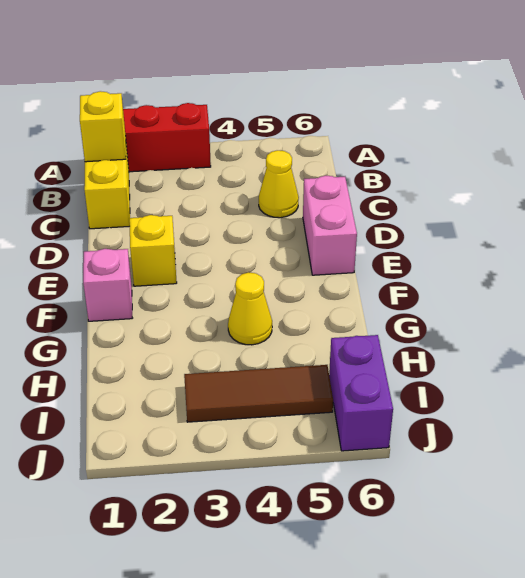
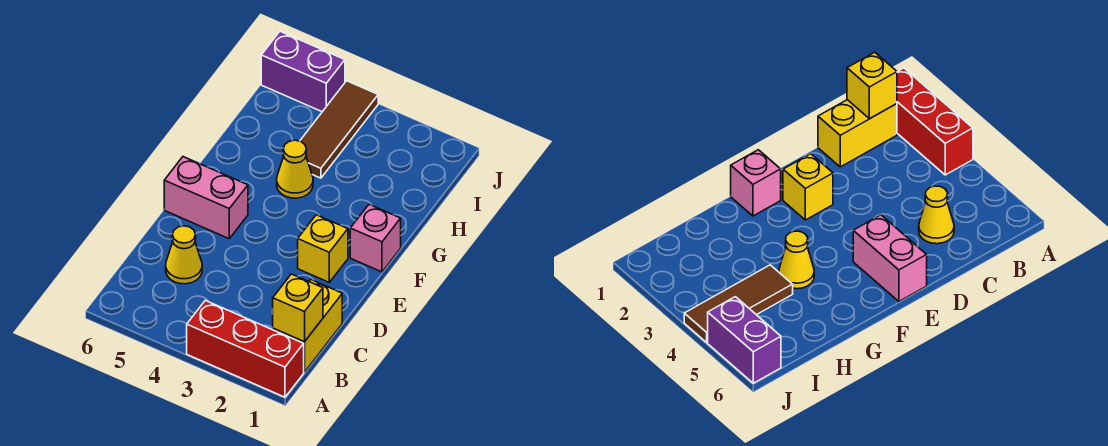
pink brick D6:E6 level 1 -> pink brick E5:E6 level 1
brown tile I3:I5 level 1 -> brown tile H4:J4 level 1
purple brick I6:J6 level 1 -> purple brick J5:J6 level 1

